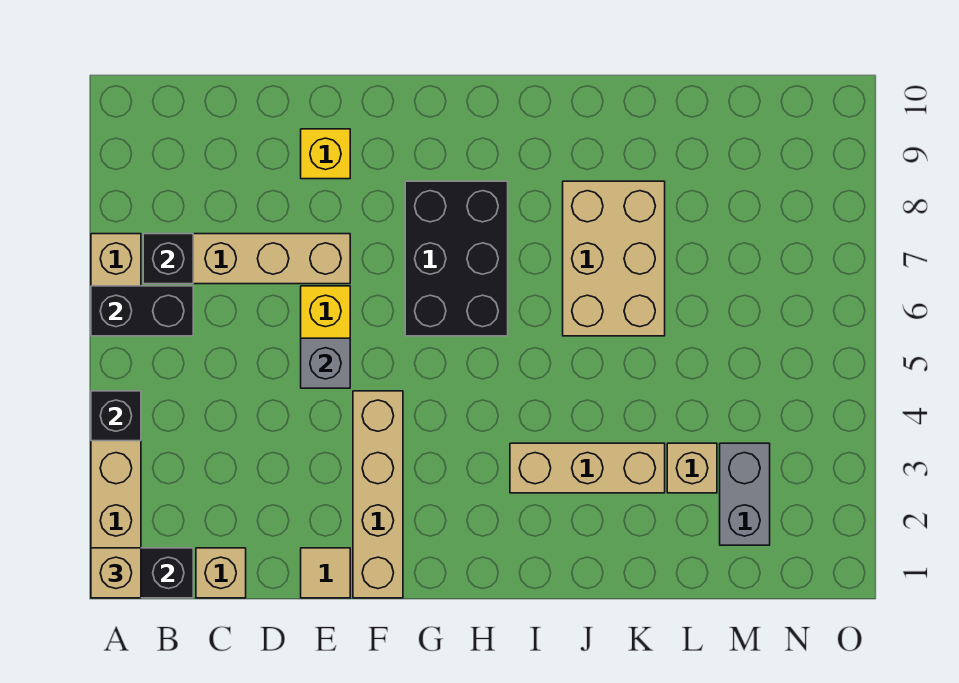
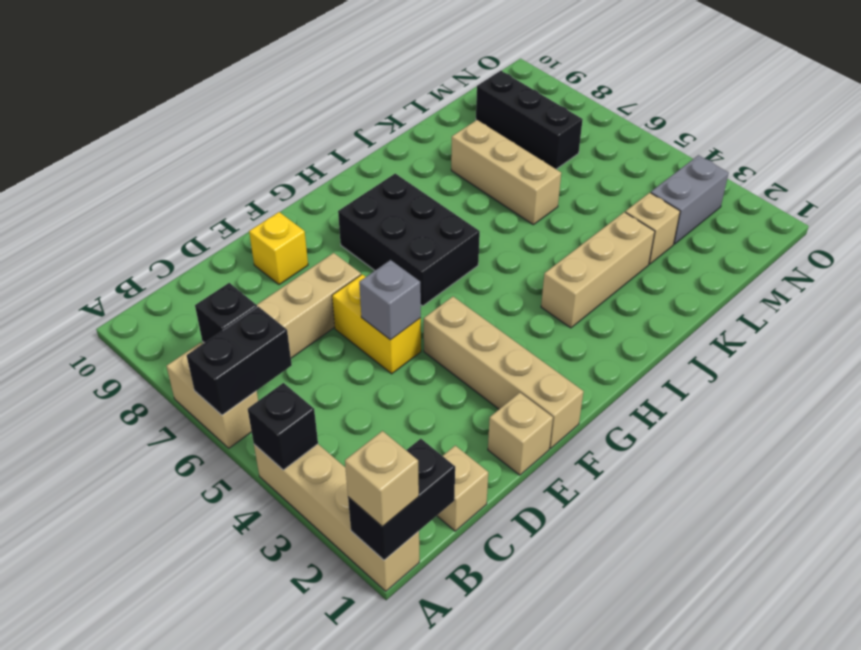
tan tile E1 level 1 -> tan brick E1 level 1
tan brick J6:K8 level 1 -> tan brick K6:K8 level 1
grey brick M2:M3 level 1 -> grey brick M3:N3 level 1
none -> black brick M7:M9 level 1

